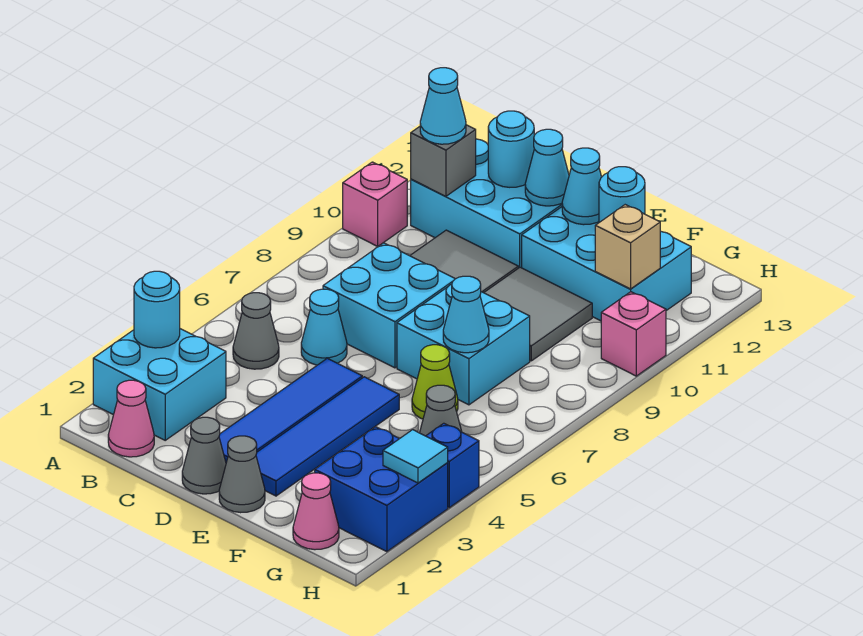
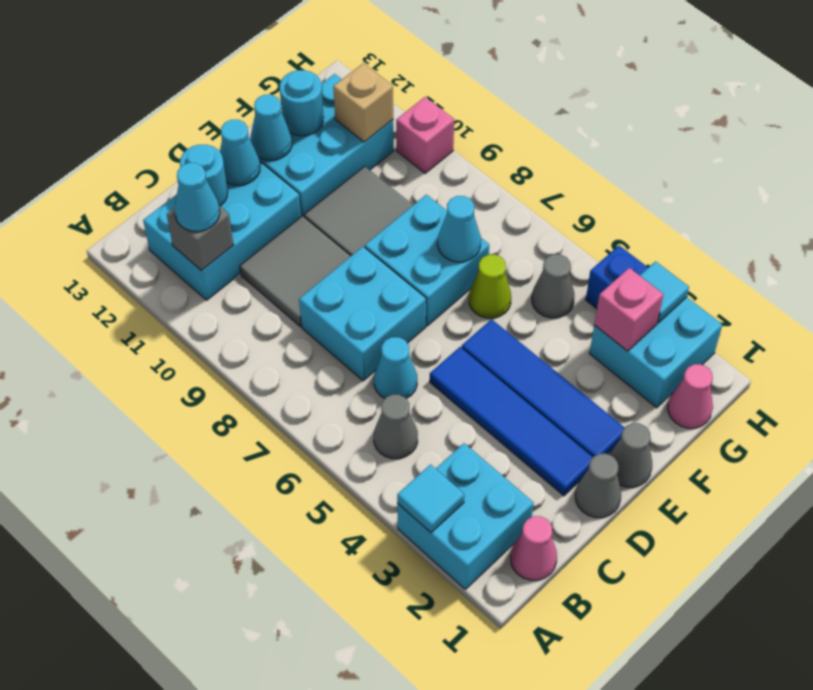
cyan round brick A3 level 2 -> cyan tile A3 level 2
pink brick A10 level 1 -> pink brick G3 level 2
blue brick G2:H3 level 1 -> cyan brick G2:H3 level 1

